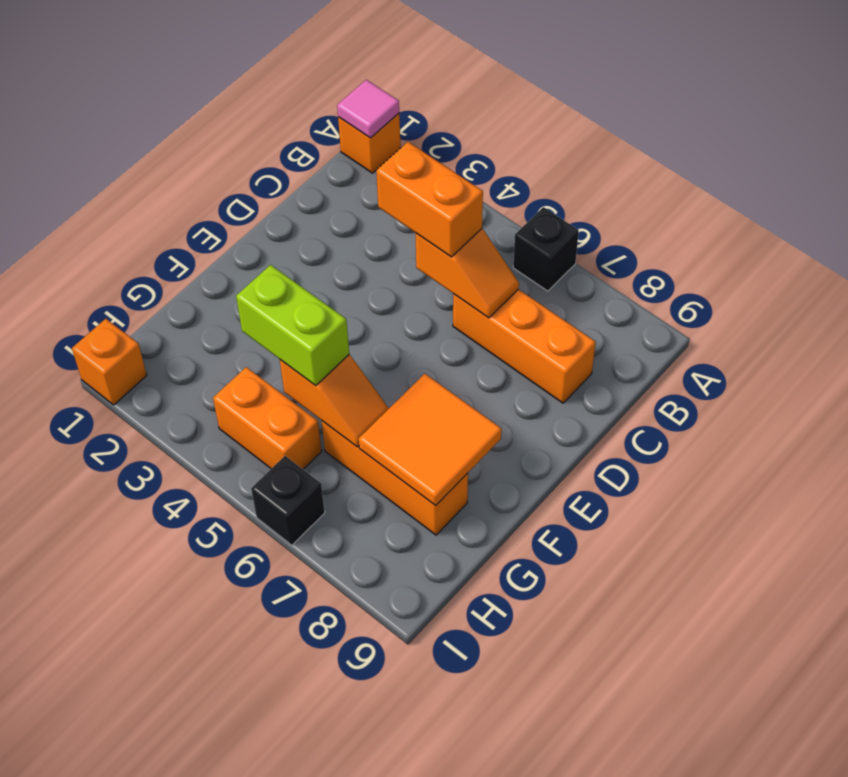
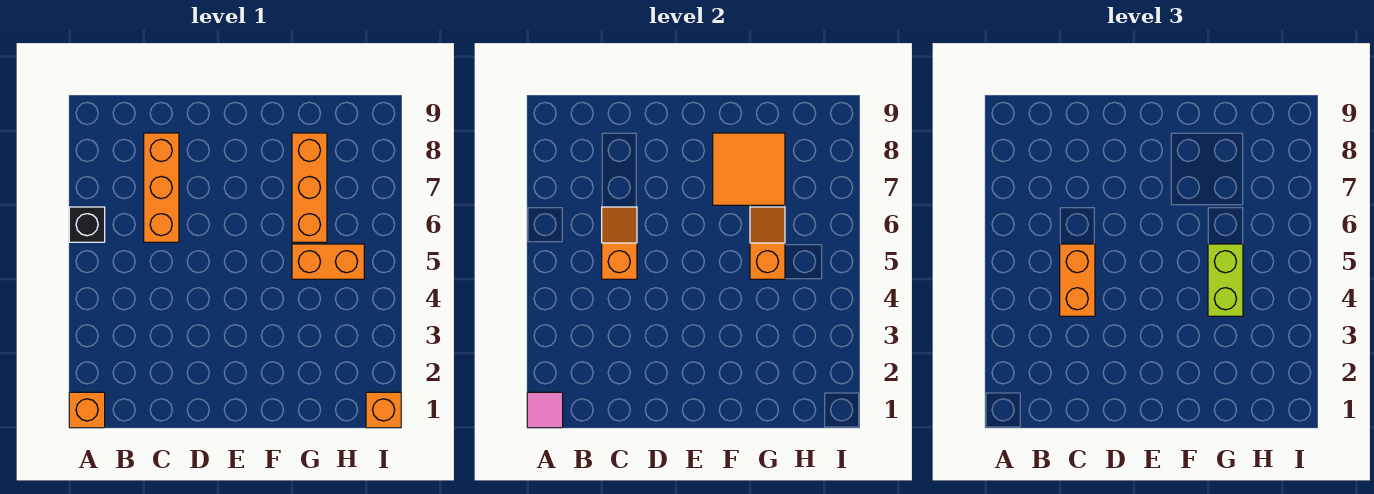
orange brick H4:H5 level 1 -> orange brick G5:H5 level 1
black brick I6 level 1 -> none

